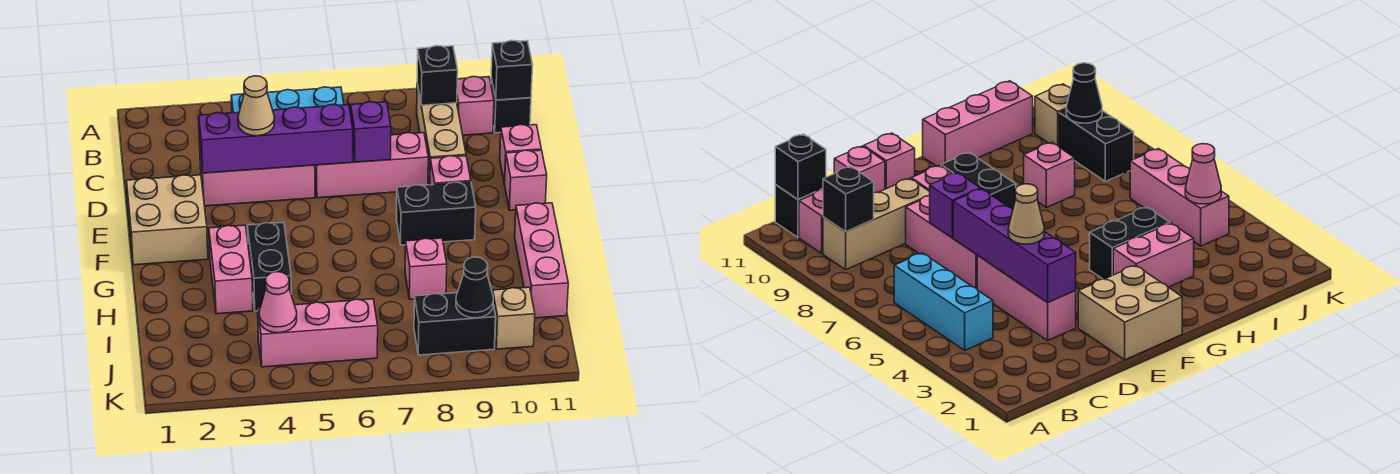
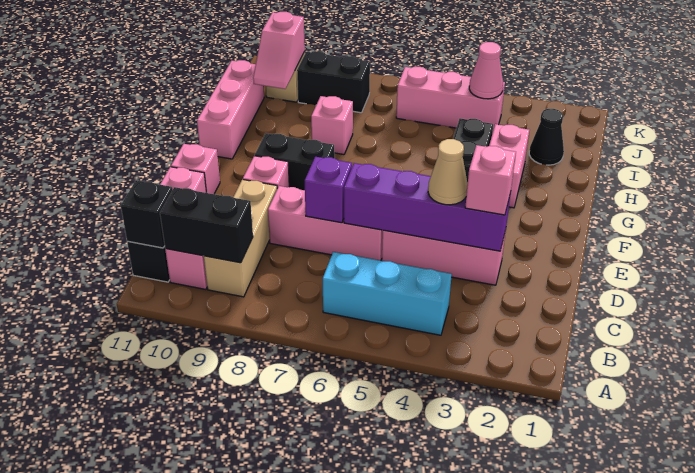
black brick B9 level 2 -> black brick B9:B10 level 2
none -> pink brick D3 level 3
tan brick E1:F2 level 1 -> none
none -> pink slope I10:J10 level 2 top J
black cone J9 level 2 -> black cone I2 level 1

